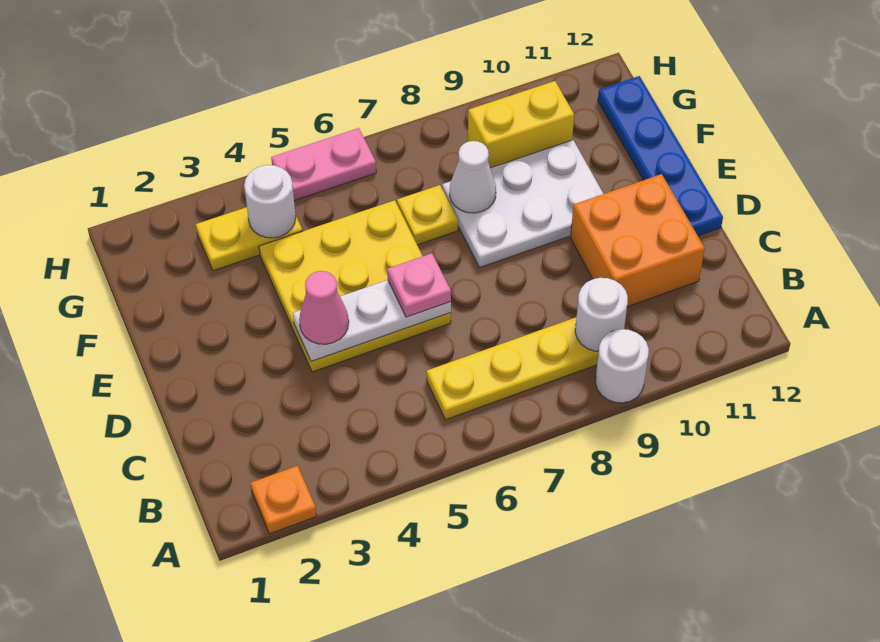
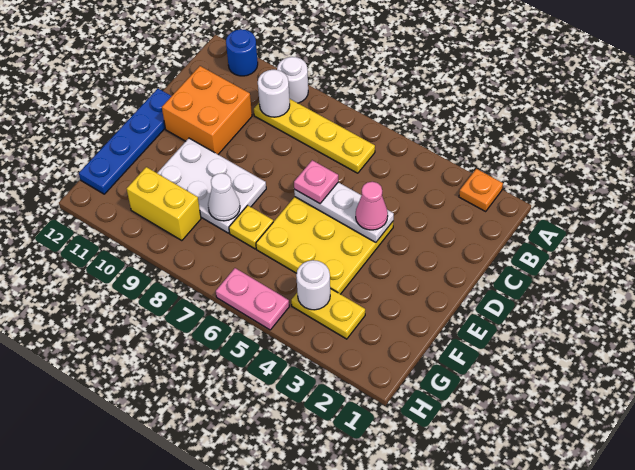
none -> blue round brick A11 level 1

